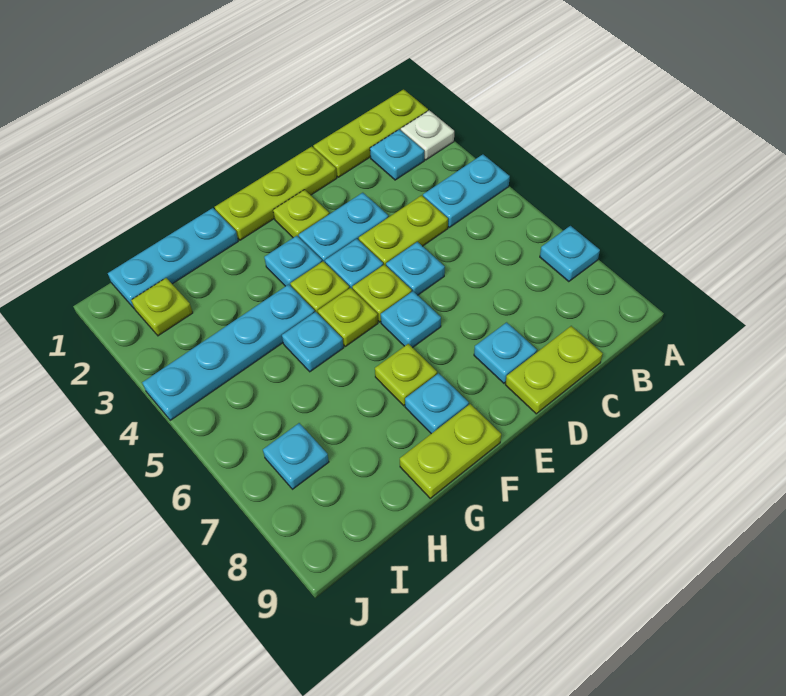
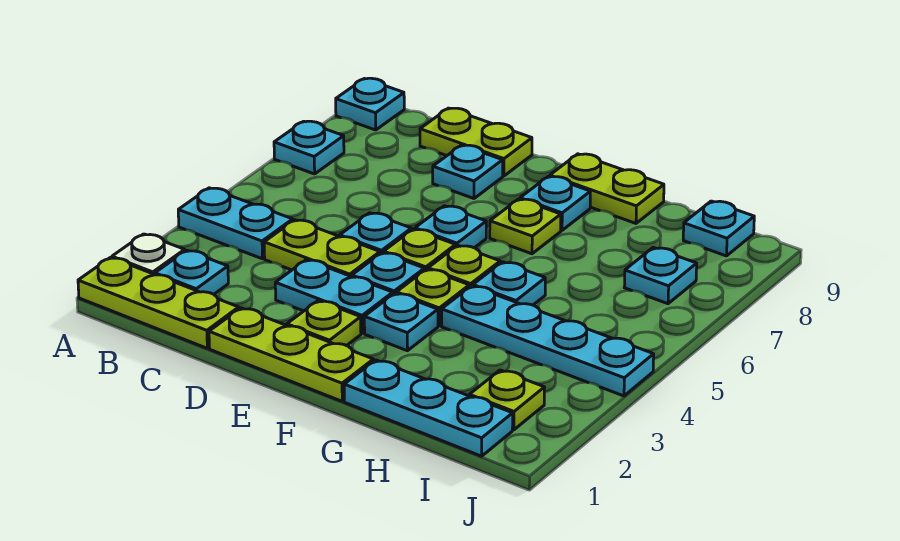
none -> cyan plate A9 level 1
none -> cyan plate I9 level 1

